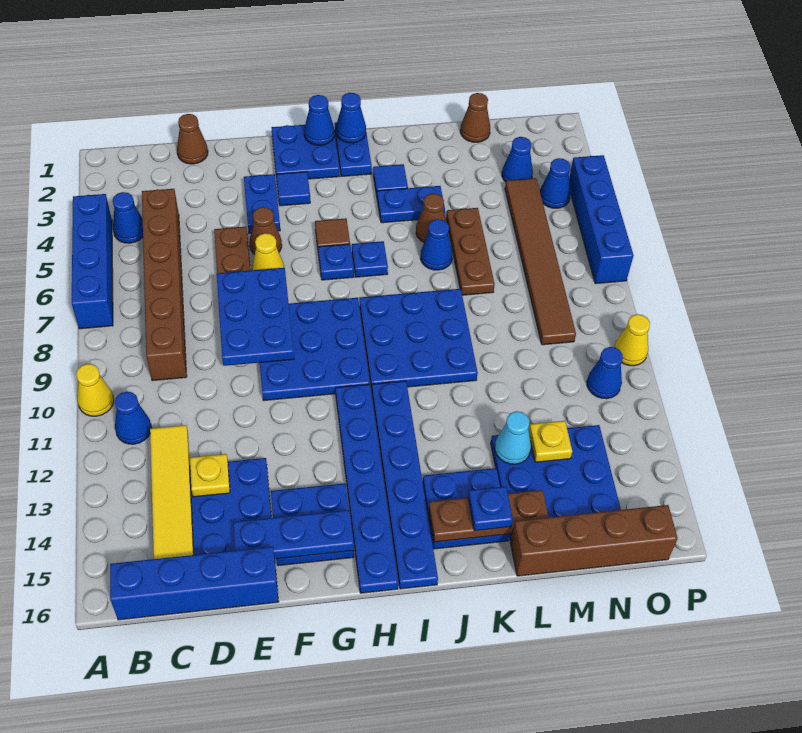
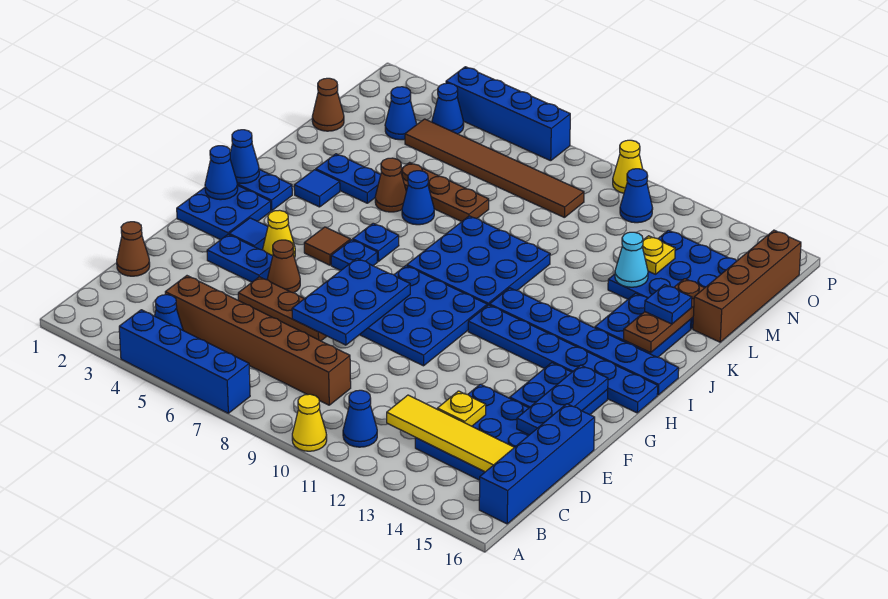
blue plate E7:F9 level 2 -> blue plate E7:G8 level 2
yellow cone F6 level 1 -> yellow cone G4 level 1
blue plate J4:K4 level 1 -> blue plate K3:K4 level 1

